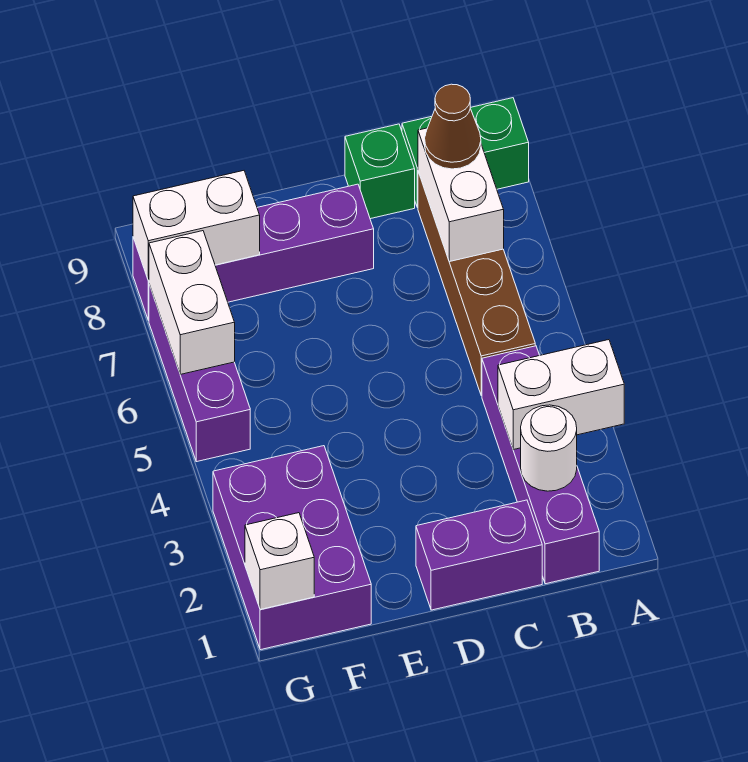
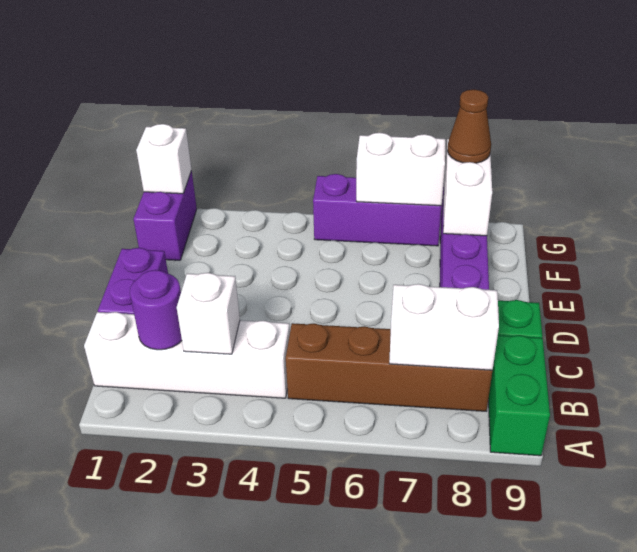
white brick A3:B3 level 2 -> white brick B3 level 2
purple brick B1:B4 level 1 -> white brick B1:B4 level 1
white round brick B2 level 2 -> purple round brick B2 level 2
brown cone B8 level 3 -> brown cone G8 level 3
purple brick F1:G3 level 1 -> purple brick F1:G1 level 1

